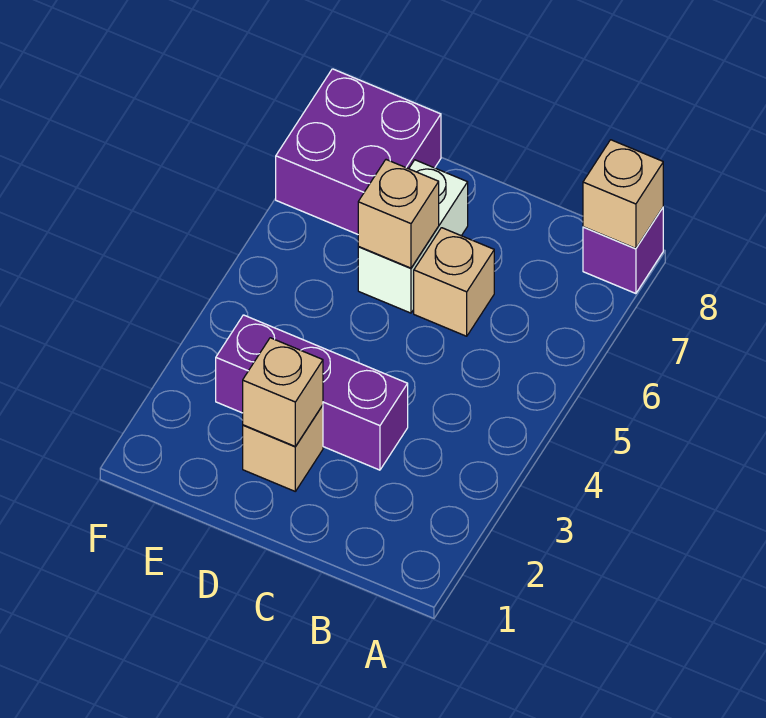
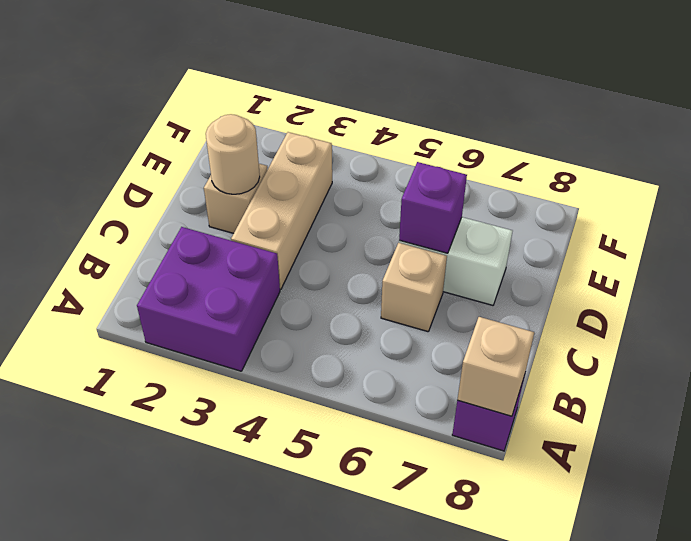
purple brick C3:E3 level 1 -> tan brick C3:E3 level 1
tan brick D2 level 2 -> tan round brick D2 level 2
tan brick D6 level 2 -> purple brick D6 level 2
purple brick E7:F8 level 1 -> purple brick A2:B3 level 1

